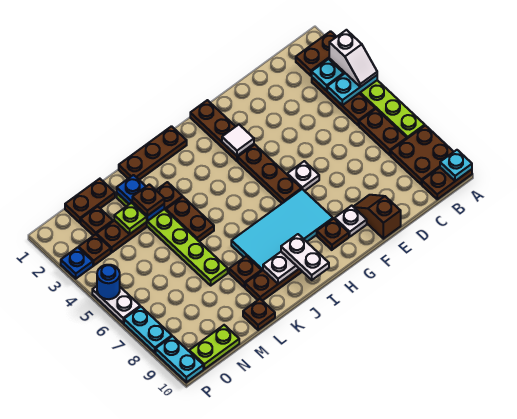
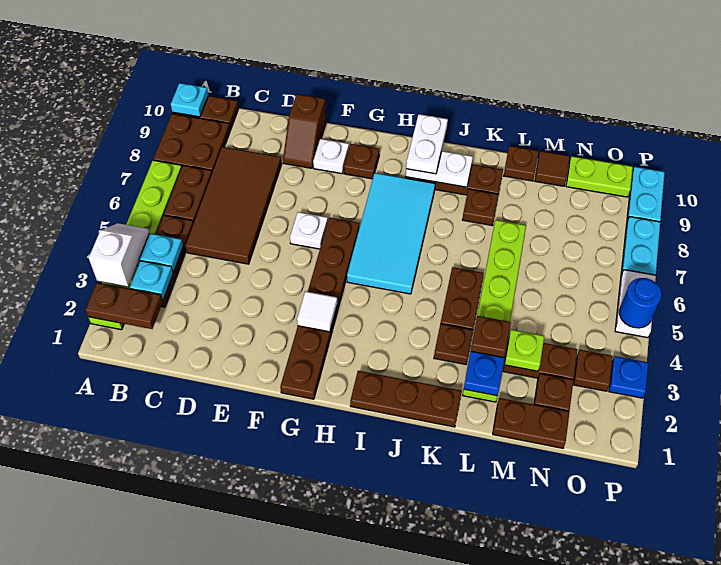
none -> brown tile C5:D8 level 1
cyan tile G7:J8 level 1 -> cyan tile H5:I8 level 1
none -> brown tile M10 level 1

